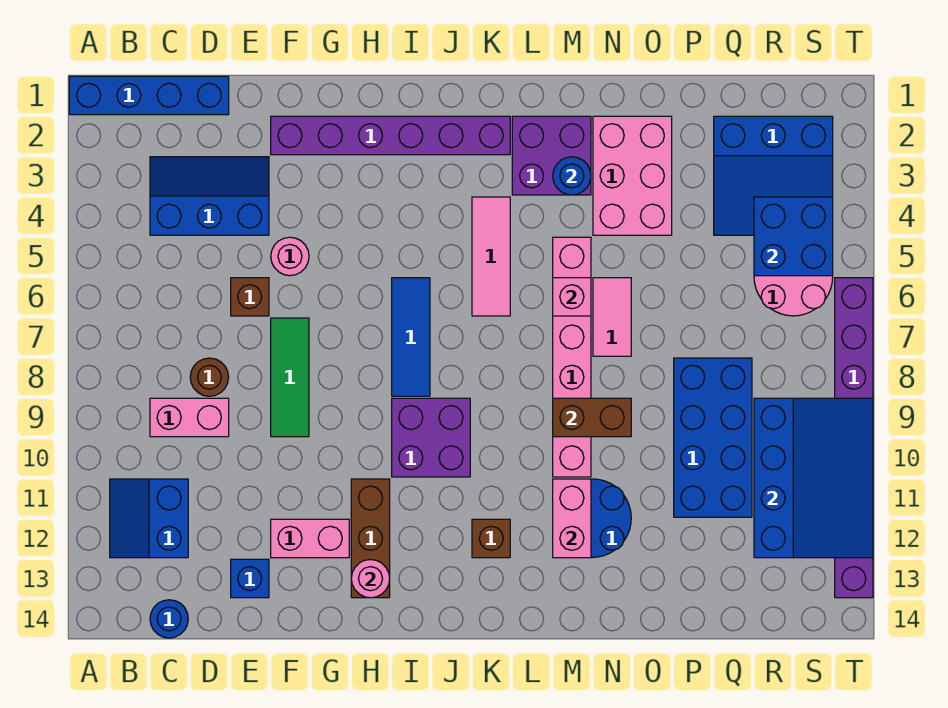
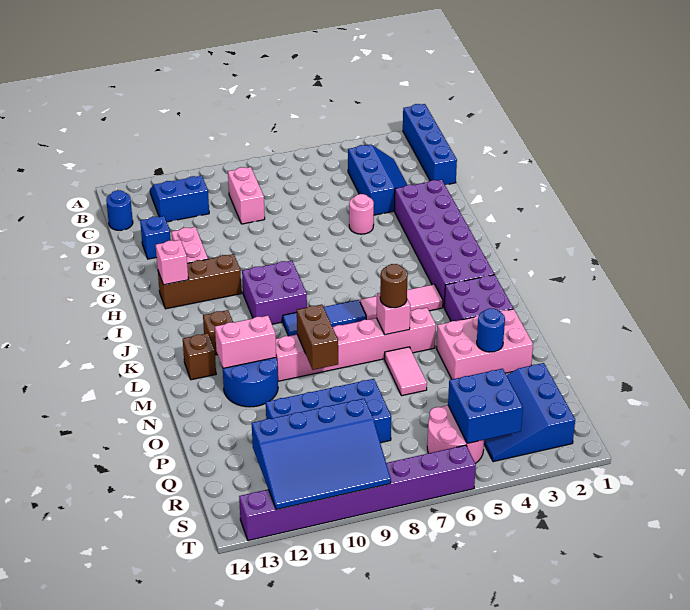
brown round brick D8 level 1 -> brown round brick M6 level 3
brown brick E6 level 1 -> brown brick L13 level 1
purple brick F2:K2 level 1 -> purple brick F2:K3 level 1
green tile F7:F9 level 1 -> none
pink round brick H13 level 2 -> pink brick H13 level 2
blue tile I6:I8 level 1 -> blue tile K7:K9 level 1
blue round brick M3 level 2 -> blue round brick O3 level 2
pink tile N6:N7 level 1 -> pink tile N6:O6 level 1

